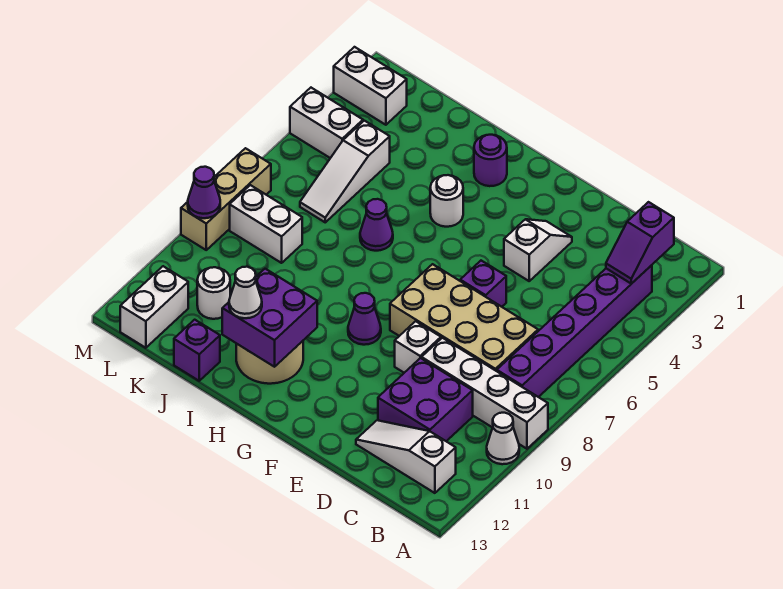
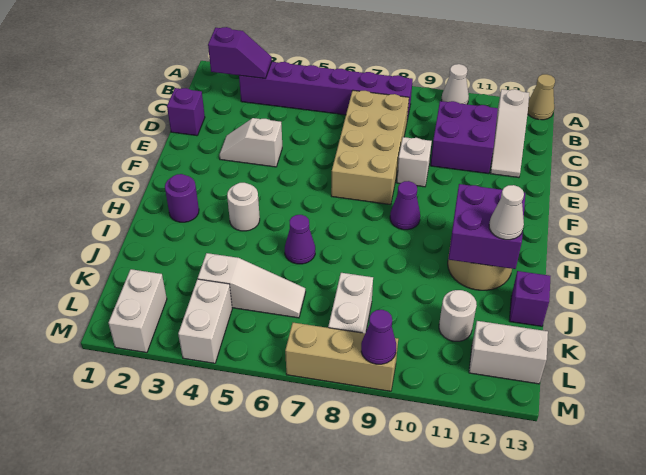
white brick A9:D9 level 1 -> none
none -> tan cone A13 level 1
purple brick E6 level 1 -> purple brick D1 level 1

